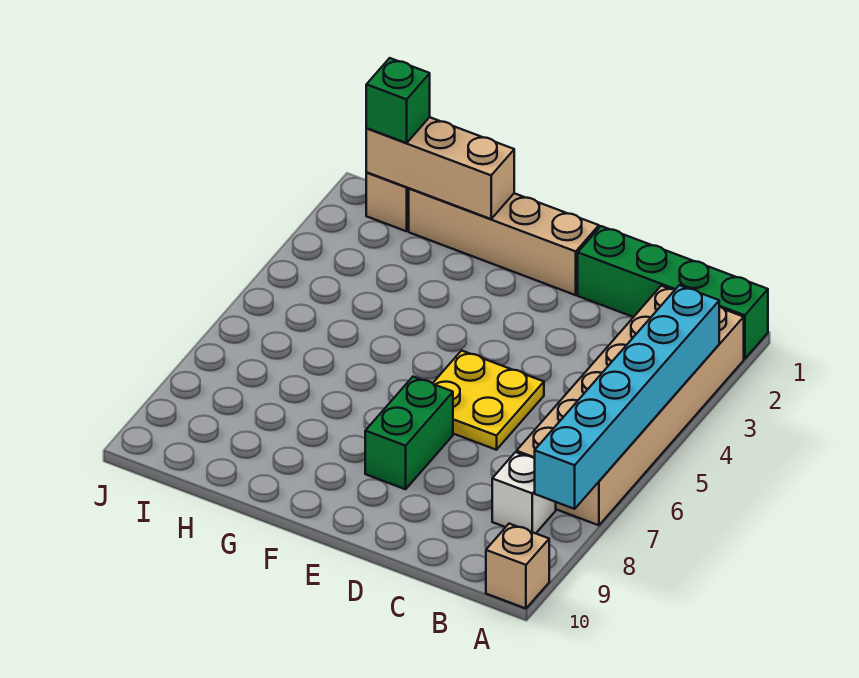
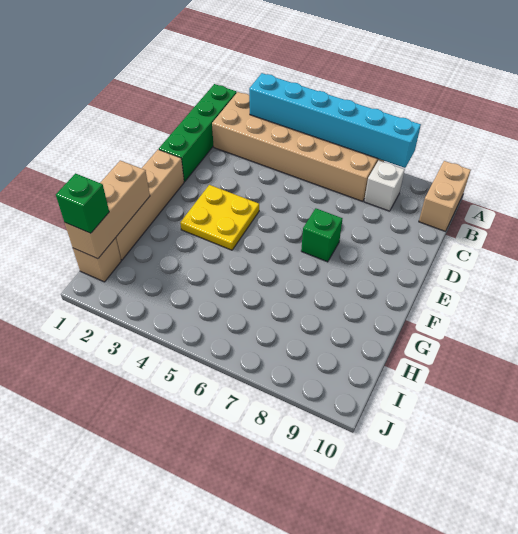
tan brick A10 level 1 -> tan brick A10:B10 level 1
yellow plate D5:E6 level 1 -> yellow plate E3:F4 level 1
green brick E7:E8 level 1 -> green brick E7 level 1

